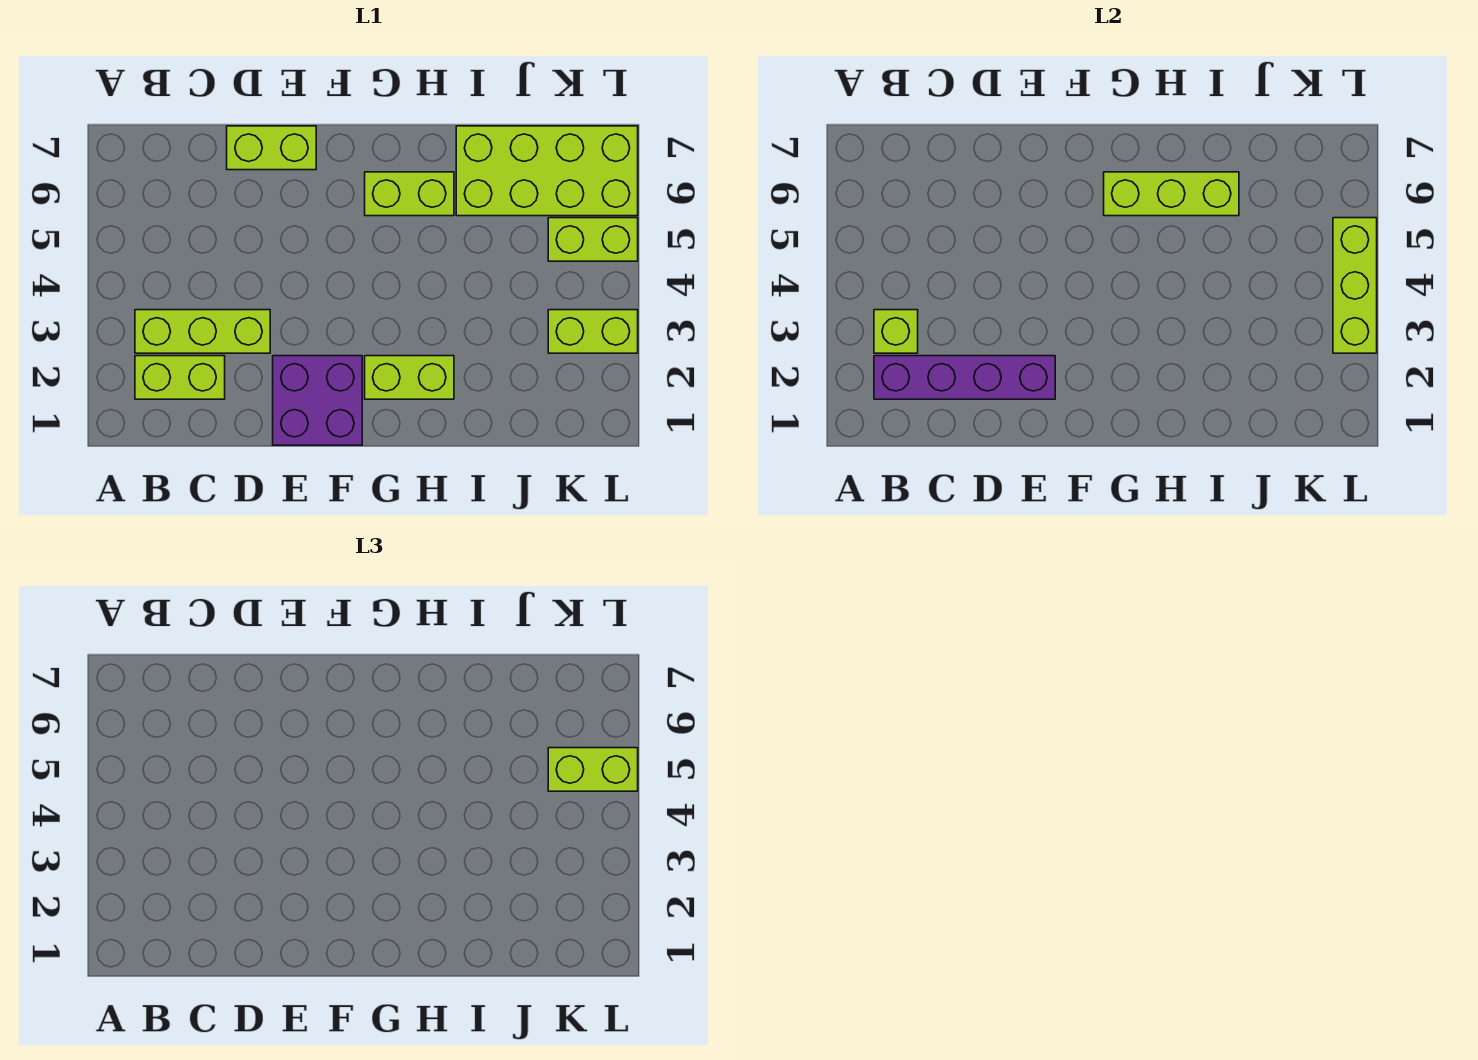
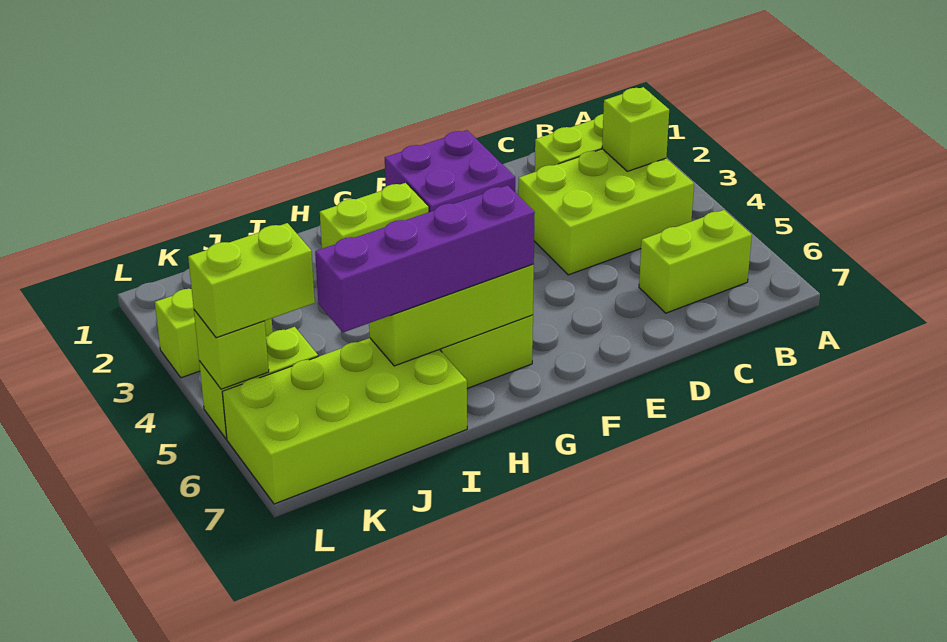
purple brick B2:E2 level 2 -> purple brick G6:J6 level 3
lime brick B3:D3 level 1 -> lime brick B3:D4 level 1
lime brick D7:E7 level 1 -> lime brick B6:C6 level 1
lime brick L3:L5 level 2 -> lime brick L5 level 2

